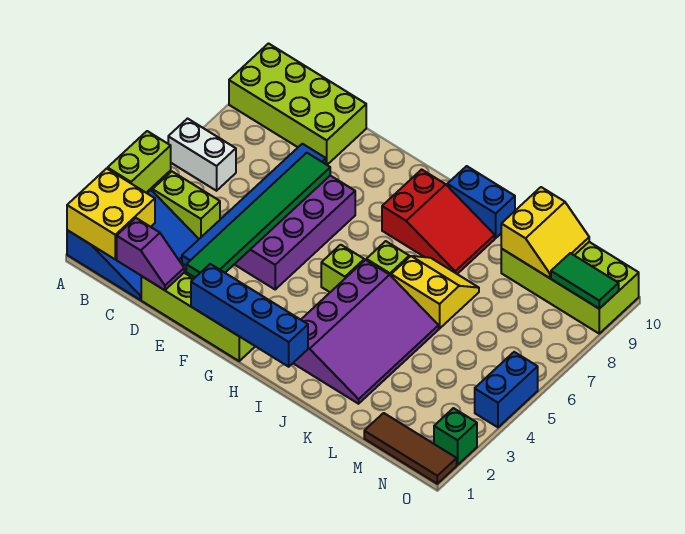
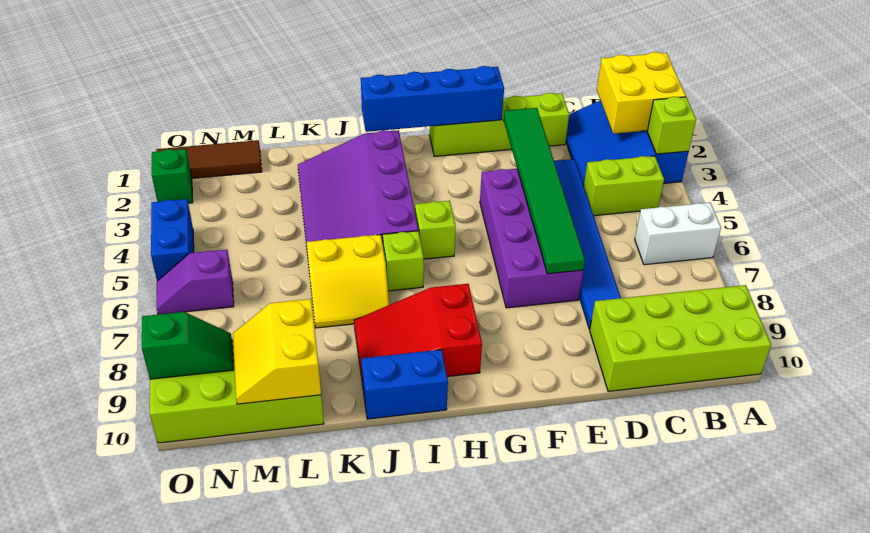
lime brick A3:A4 level 2 -> lime brick A3 level 2
purple slope C1:D1 level 2 top C -> purple slope N6:O6 level 1 top N
green tile N9:O9 level 2 -> green slope N9:O9 level 2 top O

